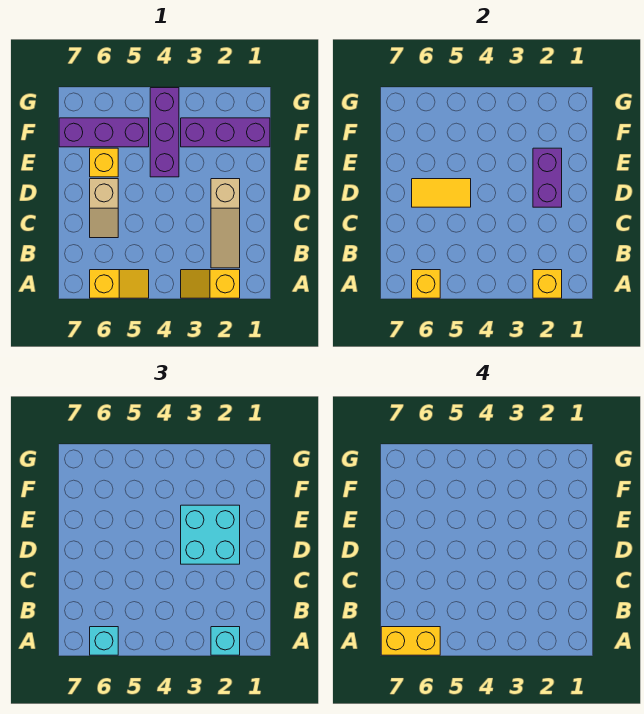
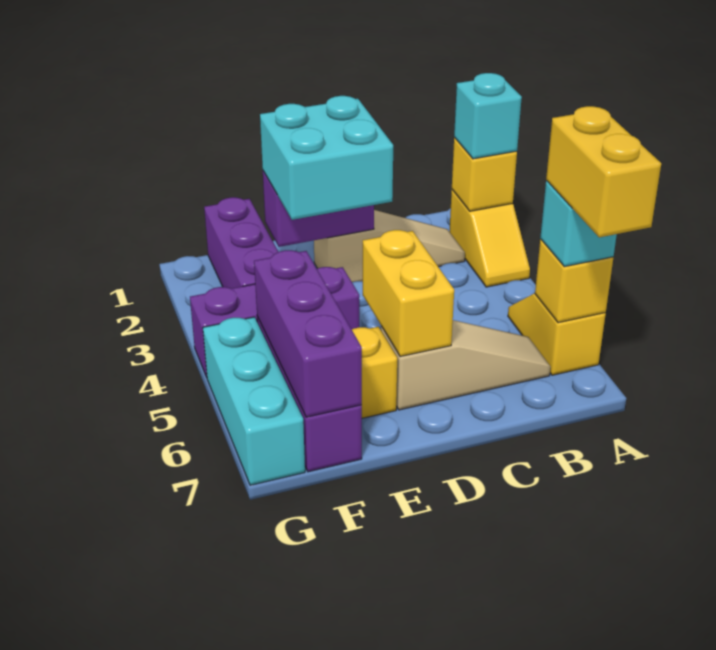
tan slope C6:D6 level 1 top D -> tan slope B6:D6 level 1 top D
yellow tile D5:D6 level 2 -> yellow brick D5:D6 level 2
none -> purple brick F5:F7 level 2
none -> cyan brick G5:G7 level 1

